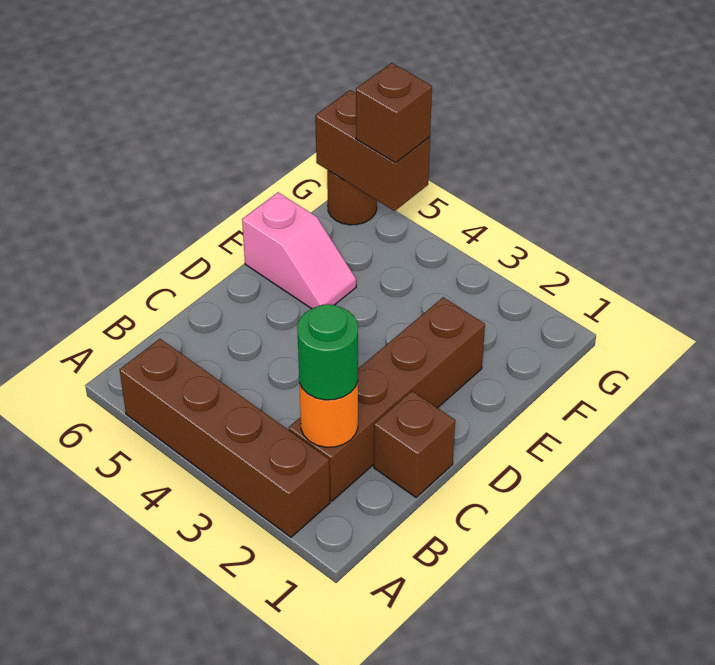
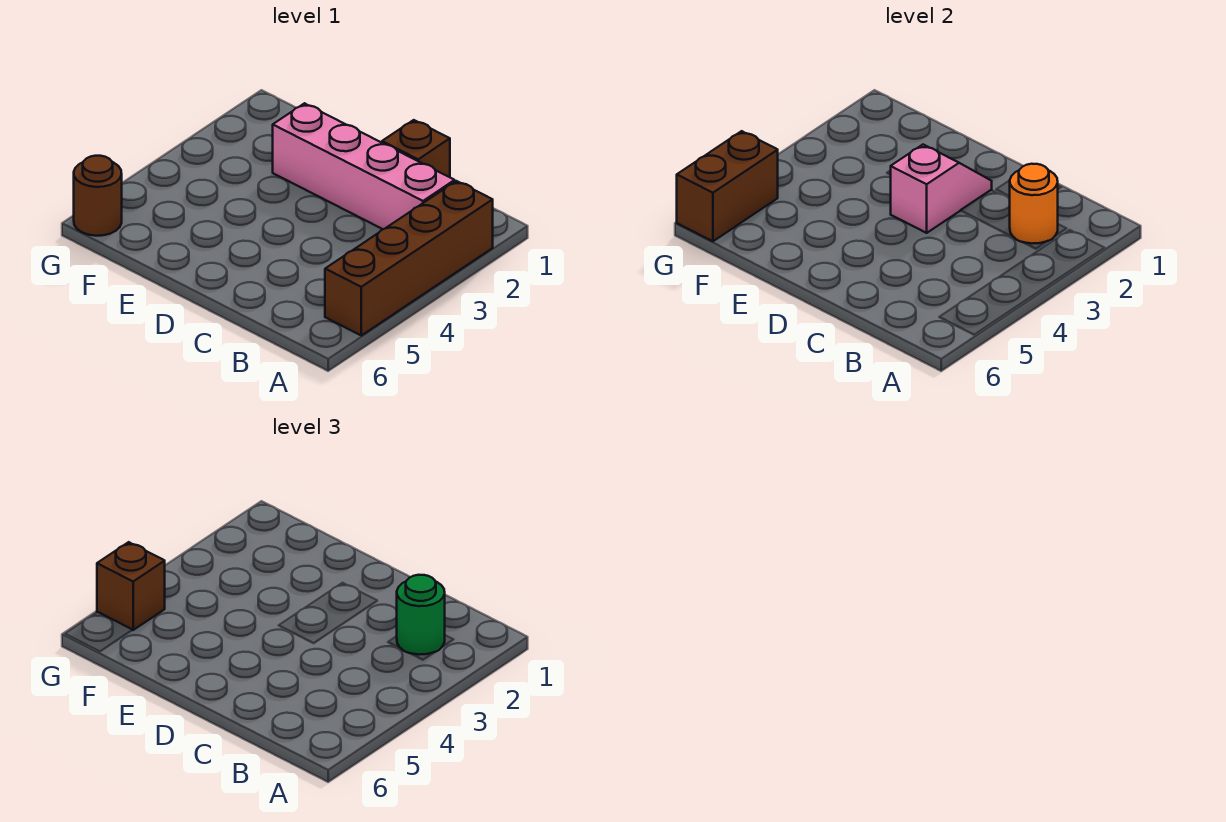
brown brick B2:E2 level 1 -> pink brick B2:E2 level 1
pink slope E5:E6 level 1 top 6 -> pink slope D2:D3 level 2 top 3

